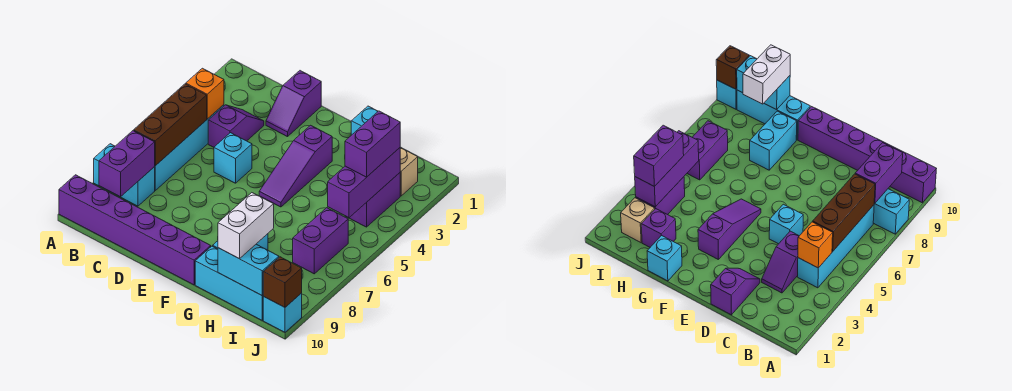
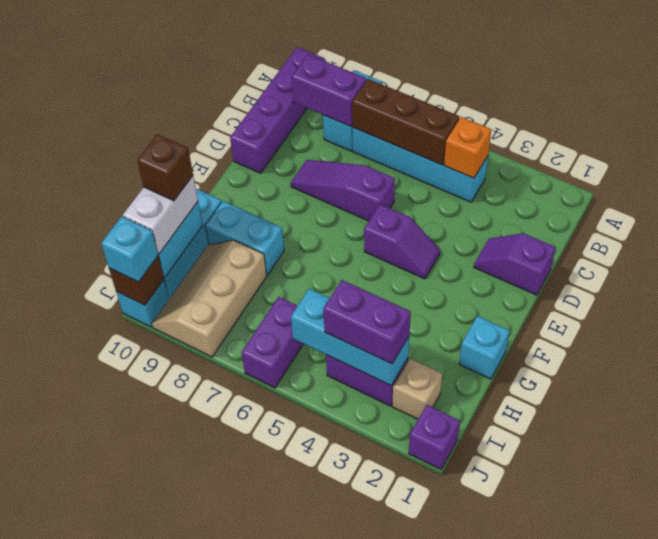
purple brick A10:F10 level 1 -> purple brick A10:D10 level 1
purple slope C3:C4 level 1 top 4 -> purple slope E4:E5 level 1 top 5
cyan brick D5 level 1 -> cyan brick J10 level 3
purple slope F3:F5 level 1 top 3 -> purple slope D6:D8 level 1 top 6
purple brick H2 level 1 -> purple brick J1 level 1
none -> tan slope H8:J9 level 1 top 8
white brick H9:H10 level 3 -> white brick H10:I10 level 3
none -> brown brick H10 level 4
purple brick I3:I5 level 2 -> cyan brick I3:I5 level 2
purple brick I6:I7 level 1 -> purple brick I6:J6 level 1

